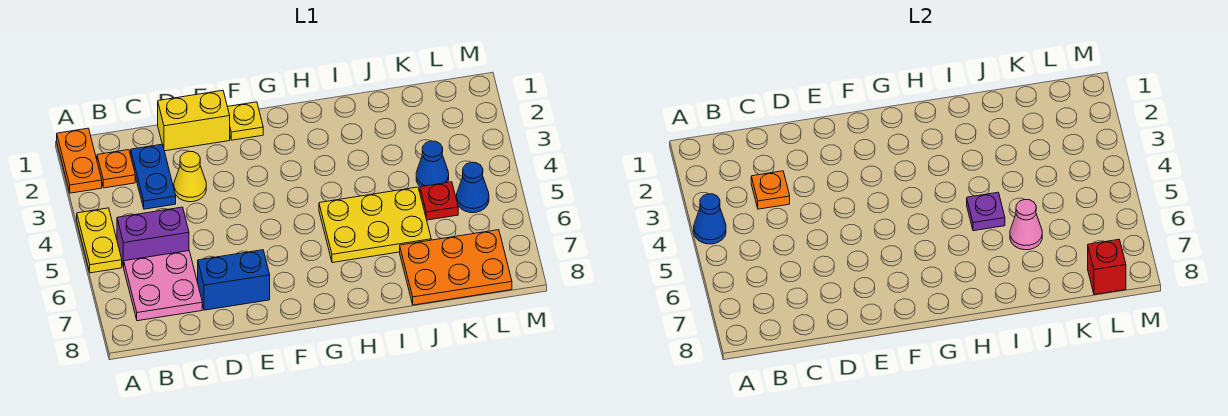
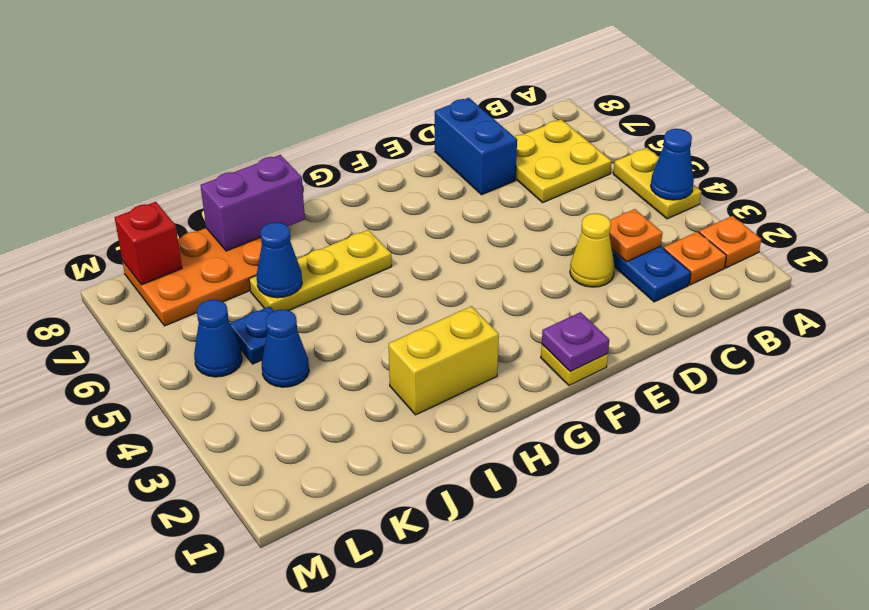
orange plate A1:A2 level 1 -> orange plate A2 level 1
purple brick B5:C5 level 1 -> purple brick I8:J8 level 2
pink plate B6:C7 level 1 -> yellow plate B6:C7 level 1
yellow brick D1:E1 level 1 -> yellow brick H2:I2 level 1
blue brick D7:E7 level 1 -> blue brick D7:D8 level 1
yellow plate H5:J6 level 1 -> yellow plate H6:J6 level 1
purple plate I5 level 2 -> purple plate F1 level 2
pink cone J6 level 2 -> blue cone J6 level 2
red plate K5 level 1 -> blue plate K5 level 1

